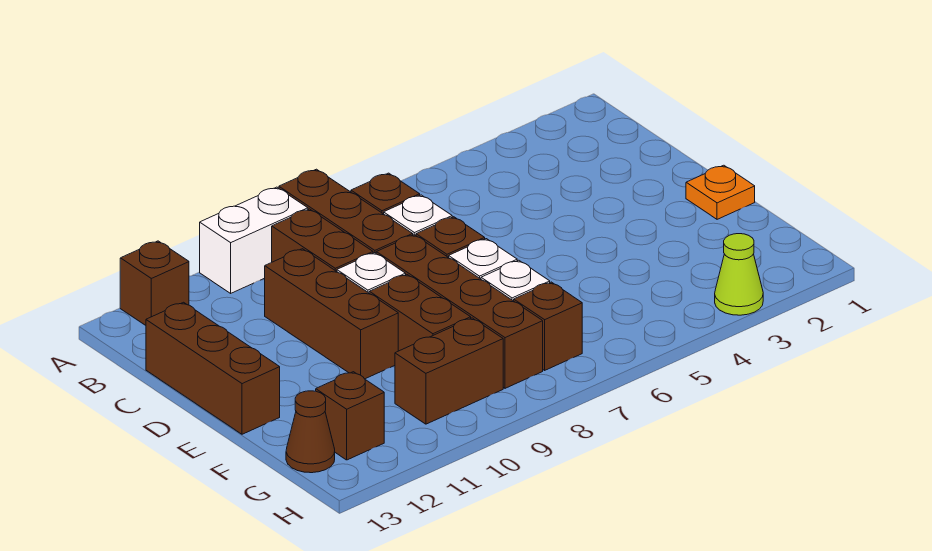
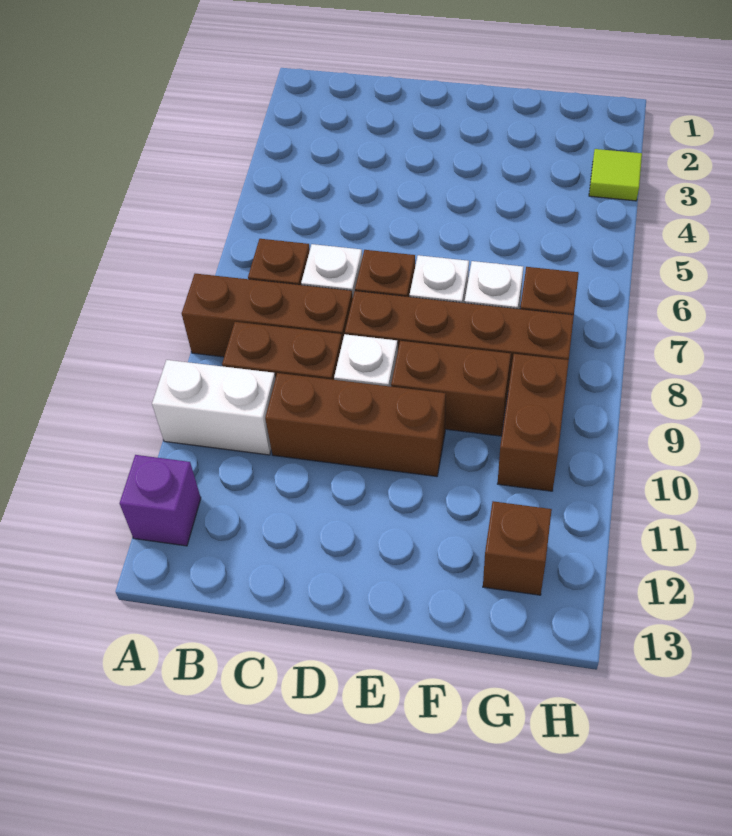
white brick A9:A10 level 1 -> white brick A10:B10 level 1
brown brick A12 level 1 -> purple brick A12 level 1
brown brick C13:E13 level 1 -> none
orange plate E1 level 1 -> none
brown cone G13 level 1 -> none
lime cone H3 level 1 -> lime tile H3 level 1

